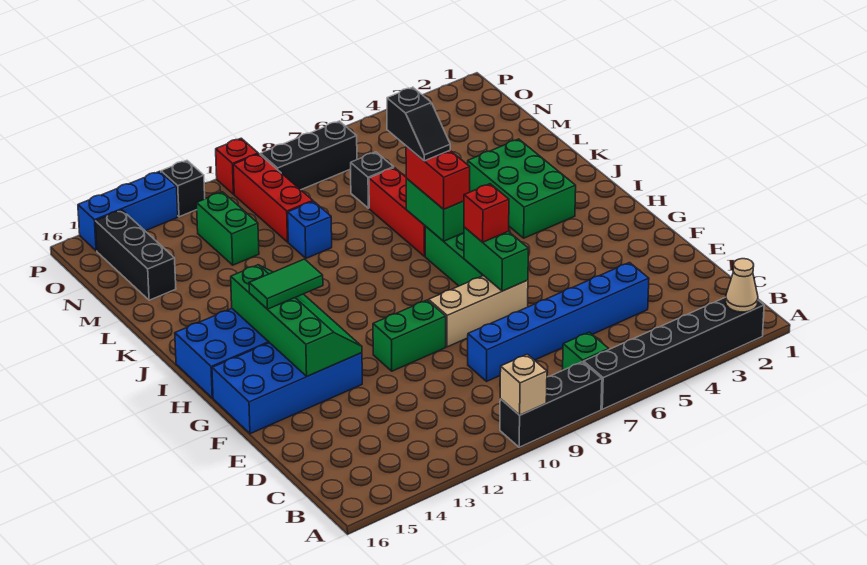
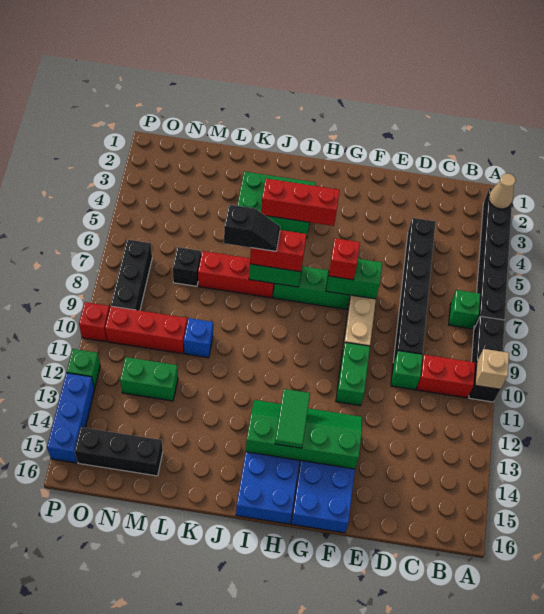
none -> red brick B10:C10 level 1
blue brick D4:D9 level 1 -> black brick D4:D9 level 1
none -> green brick D10 level 1
none -> red brick H4:J4 level 2
black brick P12 level 1 -> green brick P12 level 1

